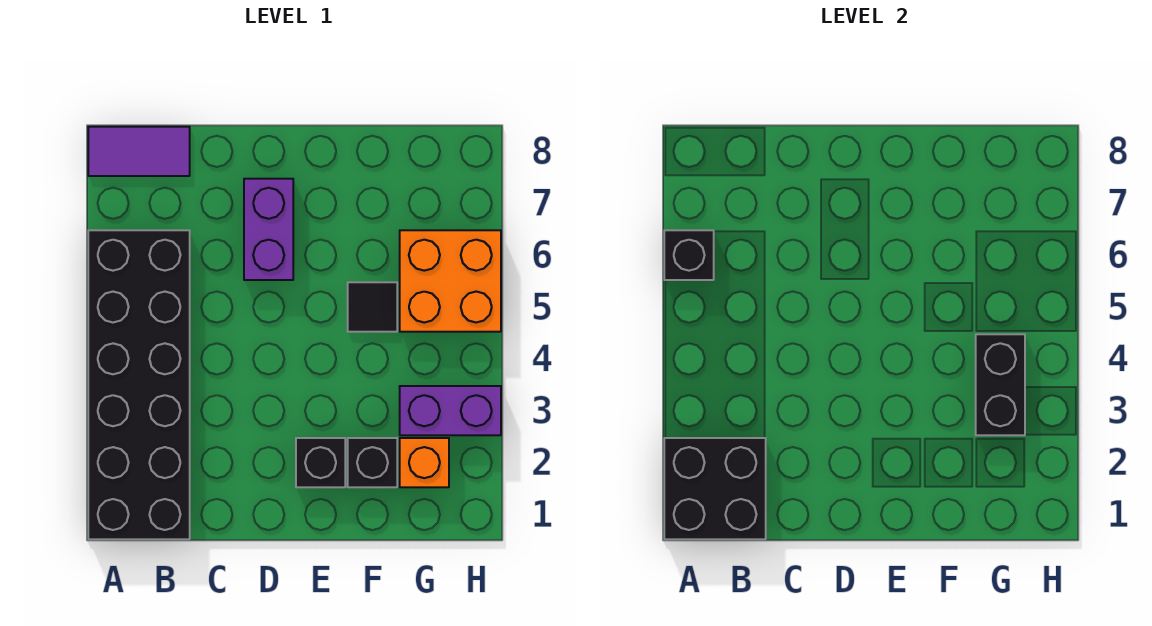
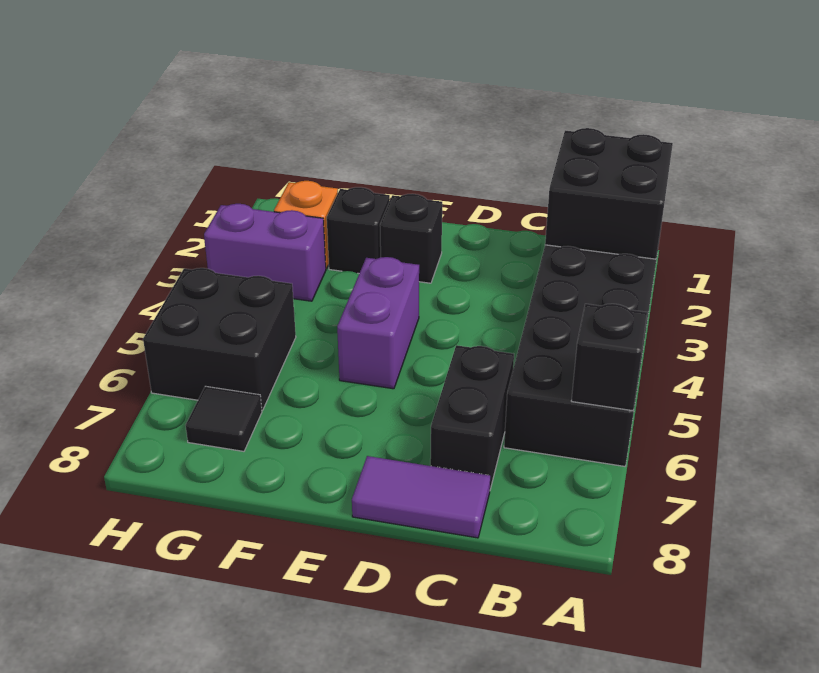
purple tile A8:B8 level 1 -> purple tile C8:D8 level 1
purple brick D6:D7 level 1 -> purple brick E4:E5 level 1
black tile F5 level 1 -> black tile G7 level 1
black brick G3:G4 level 2 -> black brick C6:C7 level 1
orange brick G5:H6 level 1 -> black brick G5:H6 level 1

